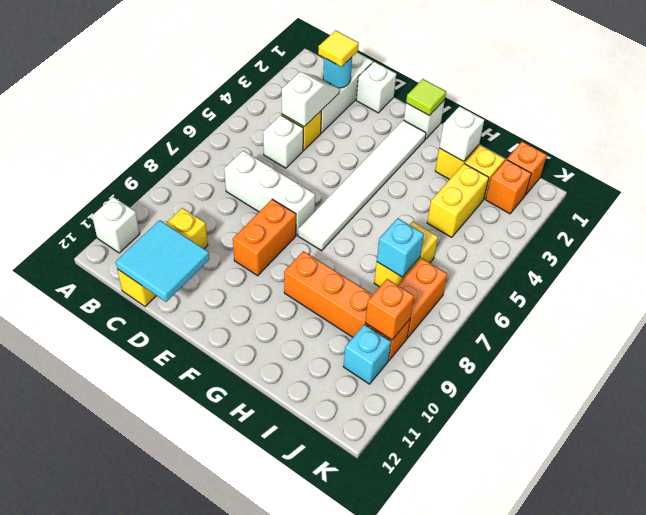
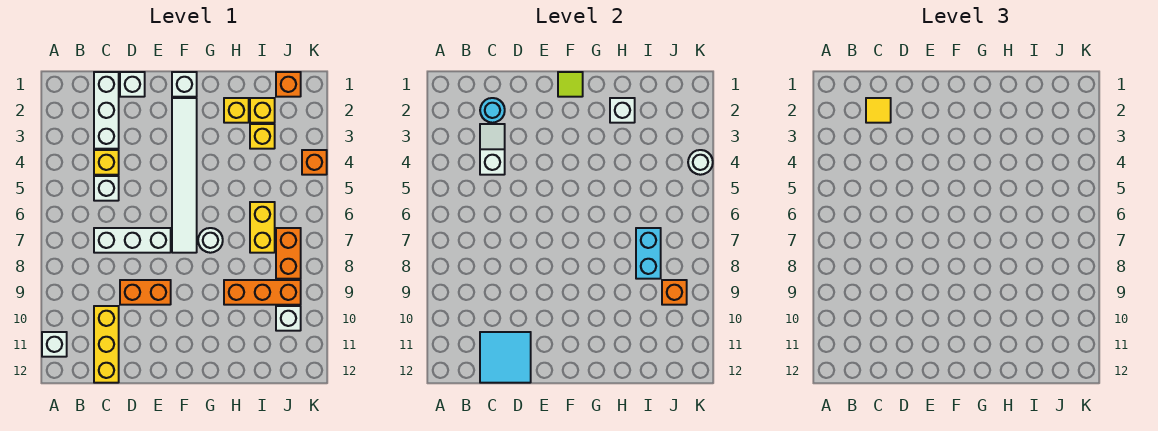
orange brick E8:E9 level 1 -> orange brick D9:E9 level 1
none -> white round brick G7 level 1
orange brick G9:J9 level 1 -> orange brick H9:J9 level 1
yellow brick I3:I4 level 1 -> yellow brick I3 level 1
cyan brick I7 level 2 -> cyan brick I7:I8 level 2
orange brick J2 level 1 -> orange brick K4 level 1
cyan brick J10 level 1 -> white brick J10 level 1
none -> white round brick K4 level 2

